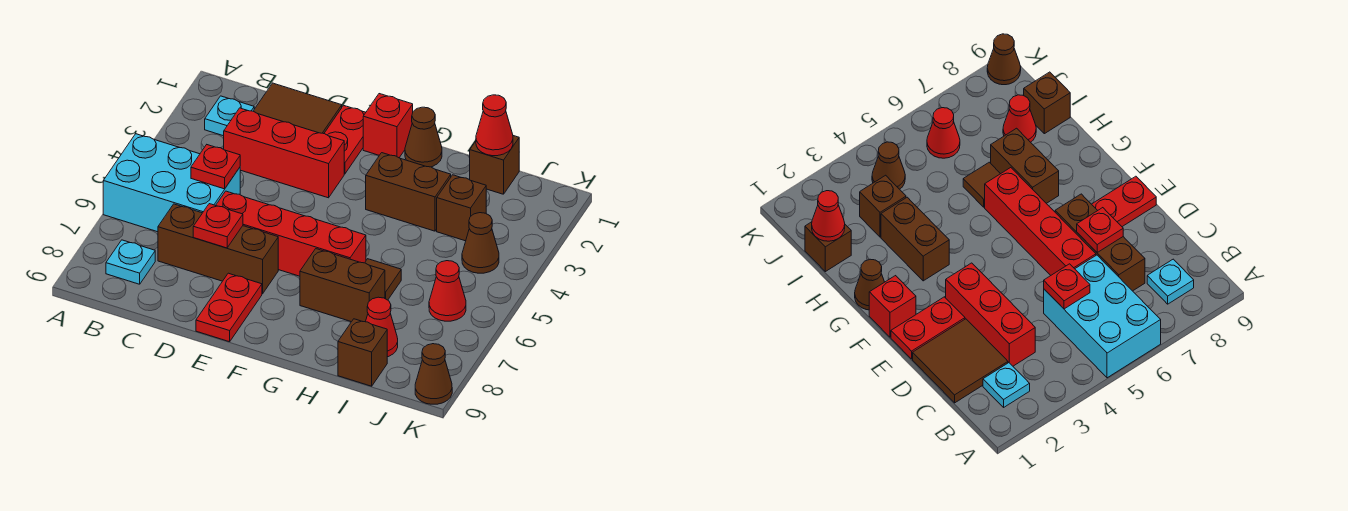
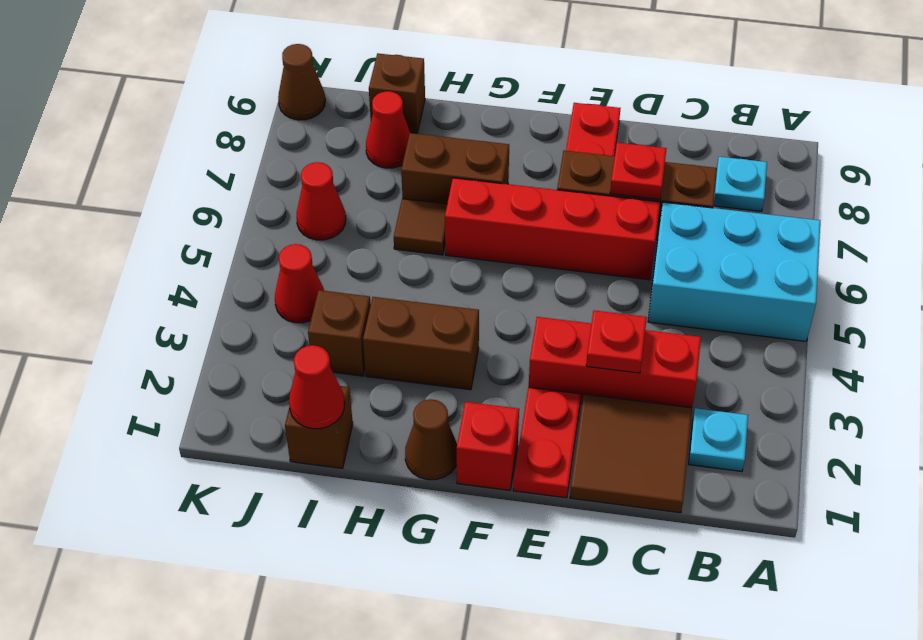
red plate C5 level 2 -> red plate D3 level 2
brown cone J4 level 1 -> red cone J4 level 1

